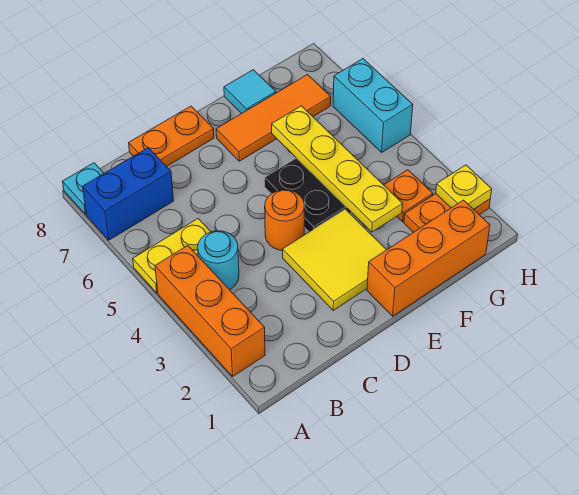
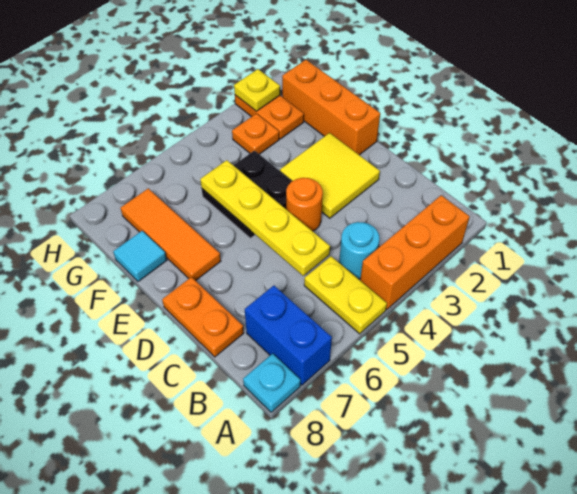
yellow plate F3:F6 level 2 -> yellow plate C5:F5 level 2
cyan brick H5:H6 level 1 -> none

